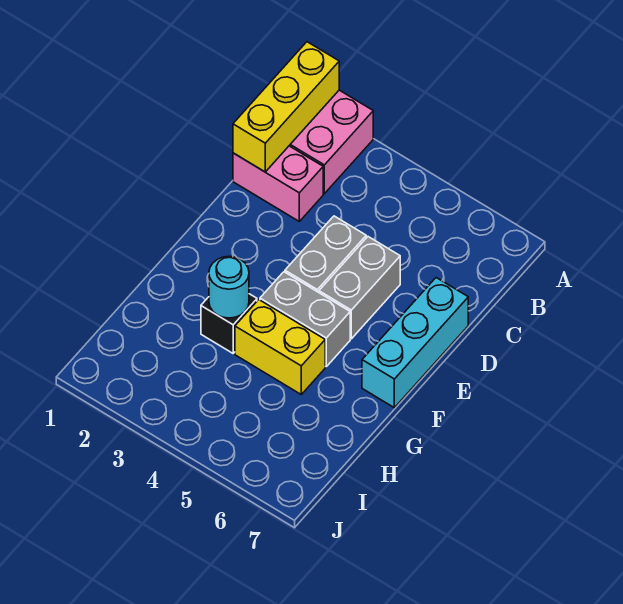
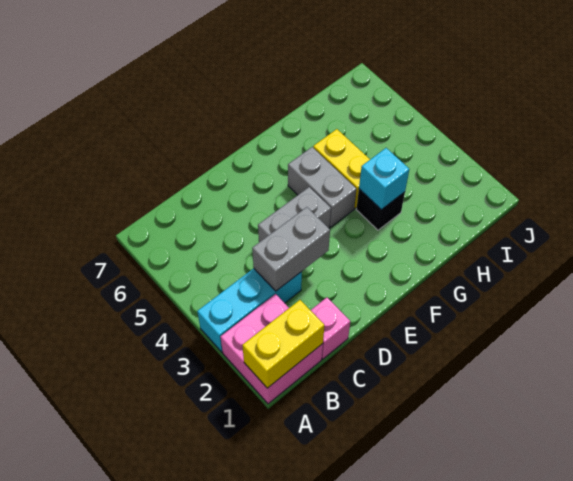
yellow brick A1:C1 level 2 -> yellow brick A1:B1 level 2
pink brick C1:C2 level 1 -> pink brick C1 level 1
grey brick D5:E5 level 1 -> grey brick C3:D3 level 2
cyan brick D7:F7 level 1 -> cyan brick A3:C3 level 1
cyan round brick G3 level 2 -> cyan brick G3 level 2

